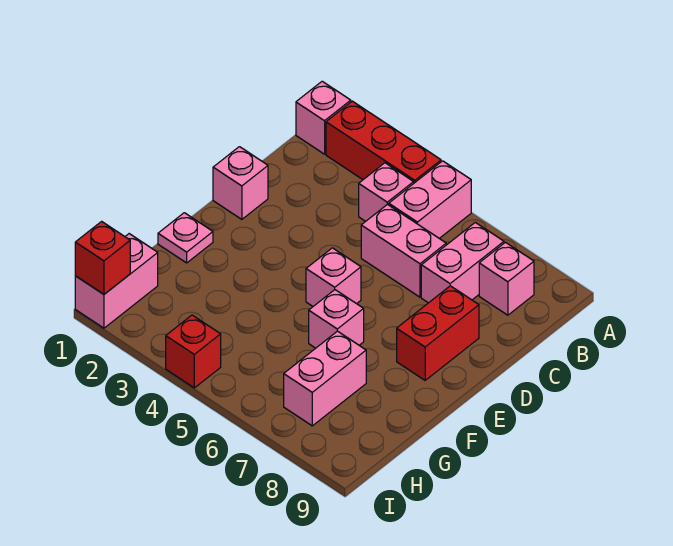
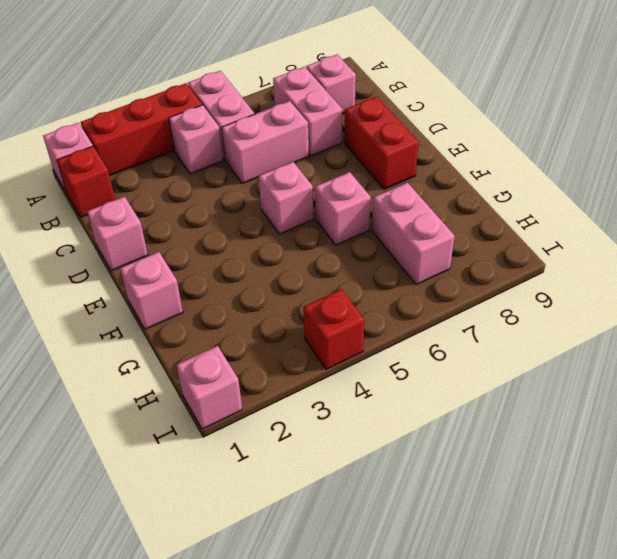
pink plate F1 level 1 -> pink brick F1 level 1
pink brick H1:I1 level 1 -> pink brick I1 level 1
red brick I1 level 2 -> red brick B1 level 1

